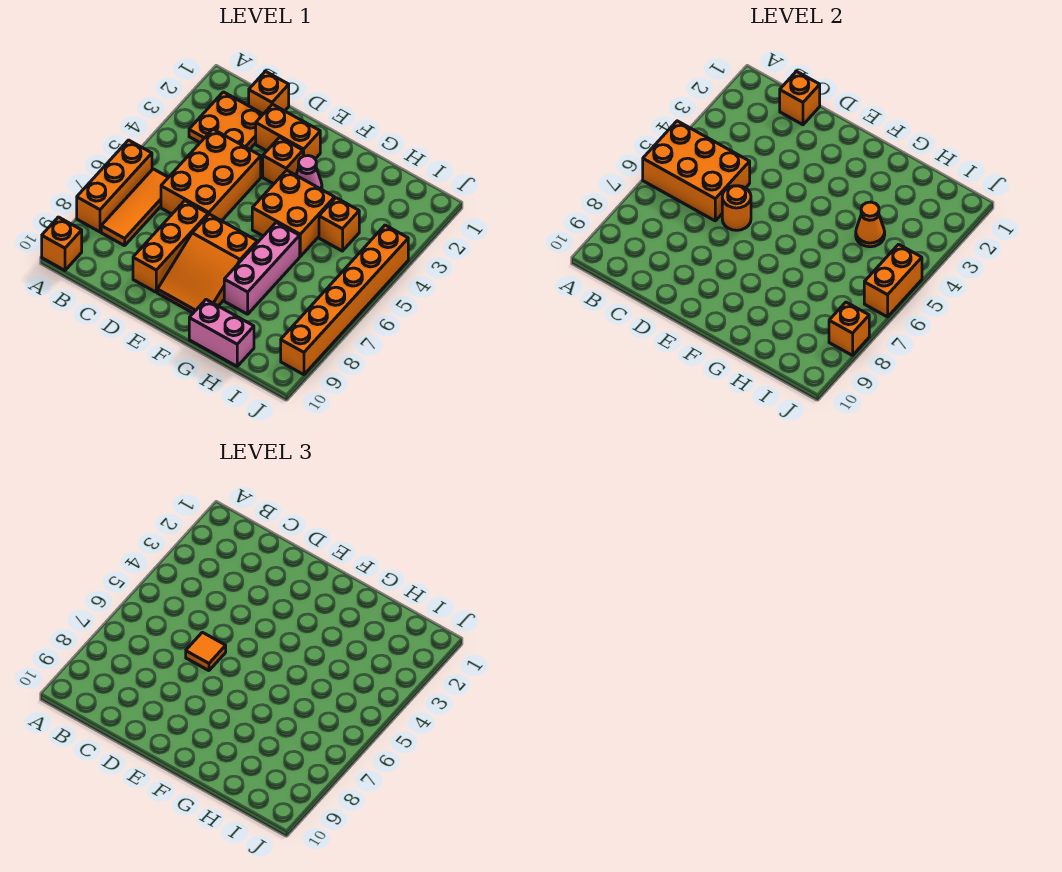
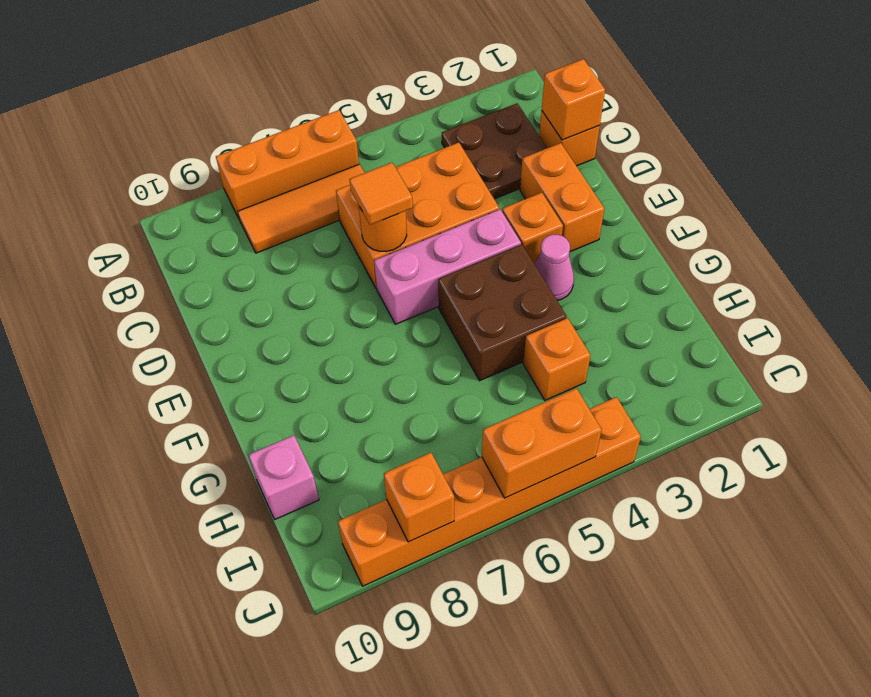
orange brick A5:C6 level 2 -> none
orange brick A10 level 1 -> none
orange plate B2:C3 level 1 -> brown plate B2:C3 level 1
orange brick D7:D9 level 1 -> none
orange slope E7:F9 level 1 top 7 -> none
orange brick F4:G5 level 1 -> brown brick F4:G5 level 1
pink brick G6:G8 level 1 -> pink brick E4:E6 level 1
pink brick G10:H10 level 1 -> pink brick H10 level 1
orange cone H4 level 2 -> none

